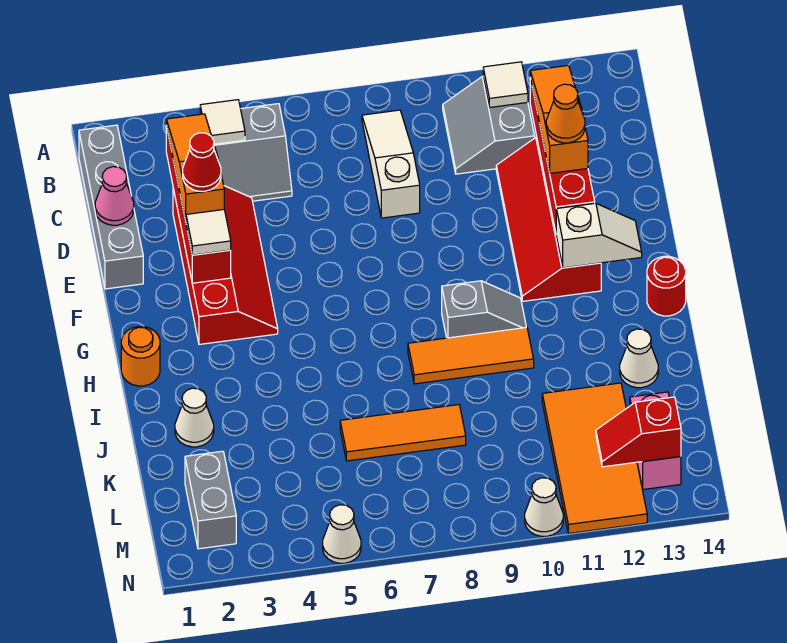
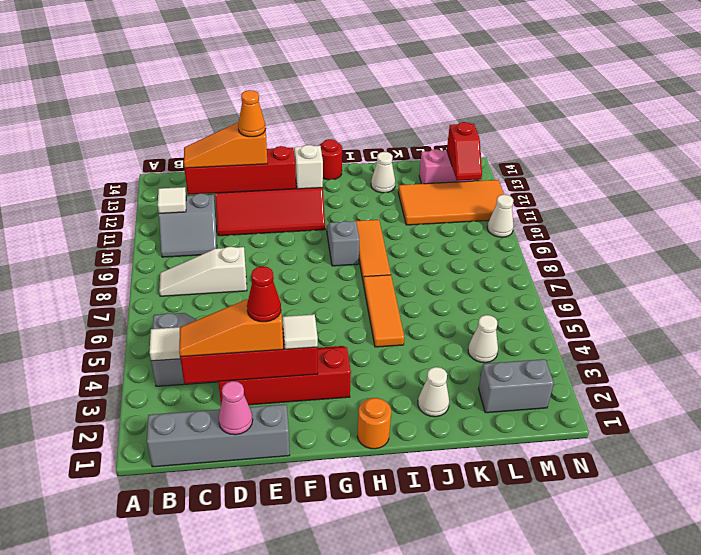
orange tile K6:K8 level 1 -> orange tile I5:I7 level 1
white cone N5 level 1 -> white cone L4 level 1

